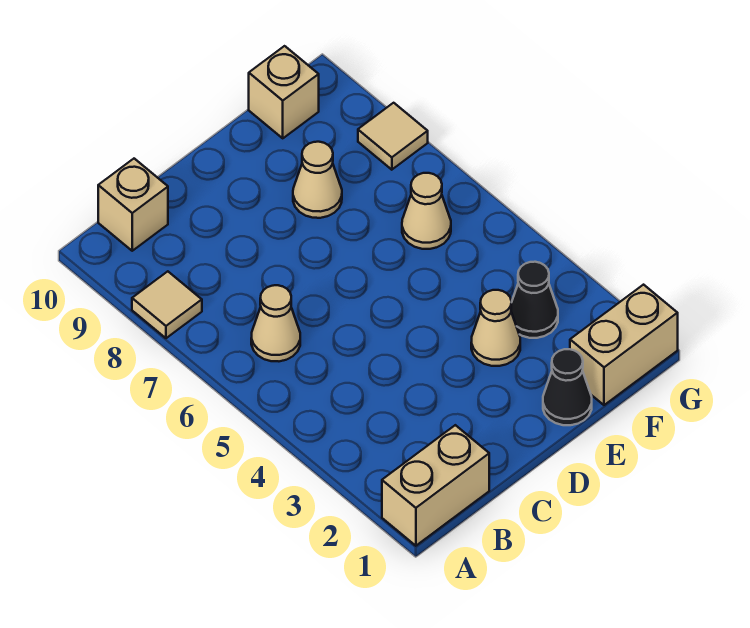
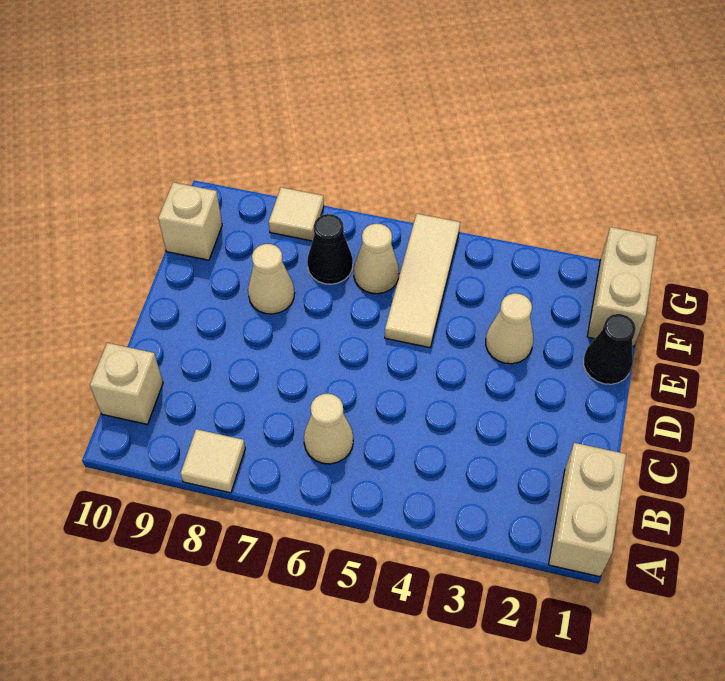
none -> tan tile E5:G5 level 1
black cone F3 level 1 -> black cone F7 level 1

